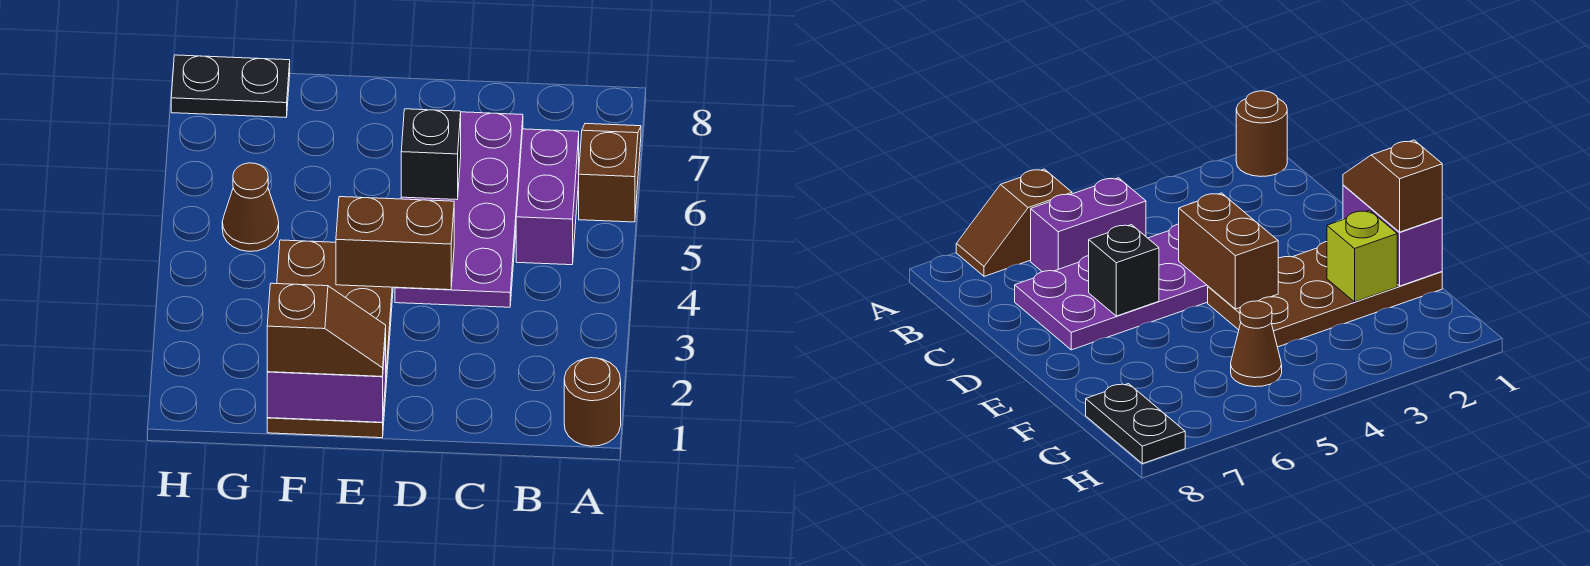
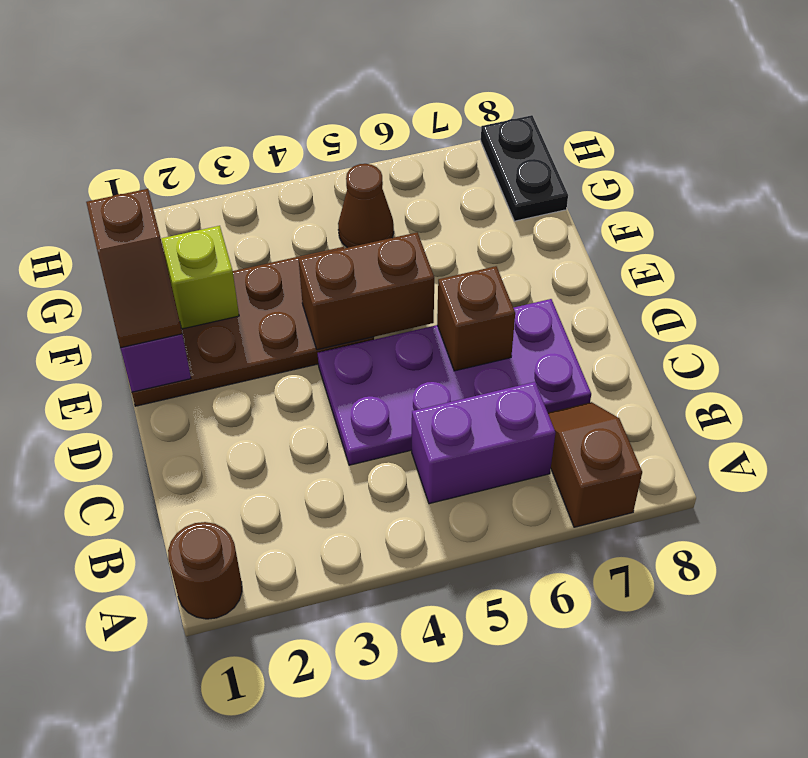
brown slope A6:A7 level 1 top 6 -> brown slope A7:B7 level 1 top A
brown brick D4:E4 level 2 -> brown brick E4:E5 level 2
black brick D6 level 2 -> brown brick D6 level 2

